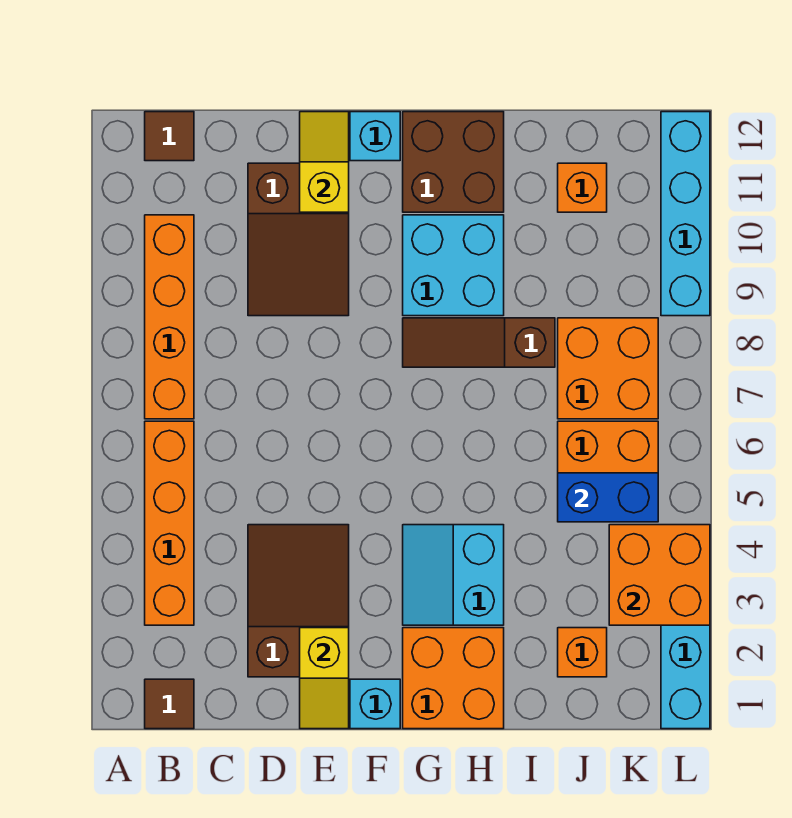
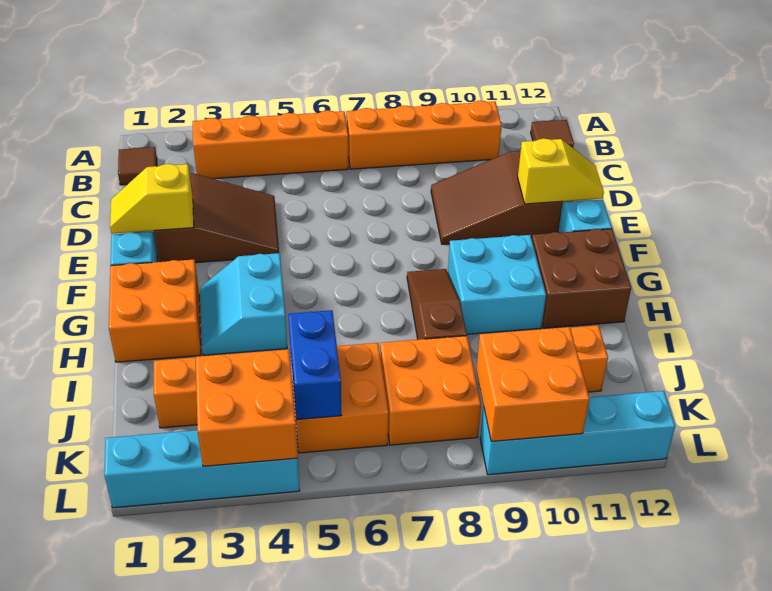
cyan slope G3:H4 level 1 top H -> cyan slope G3:H4 level 1 top 4
none -> orange brick K9:L10 level 2

